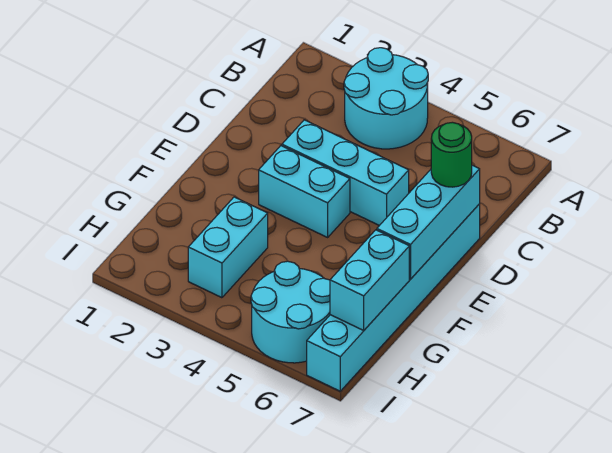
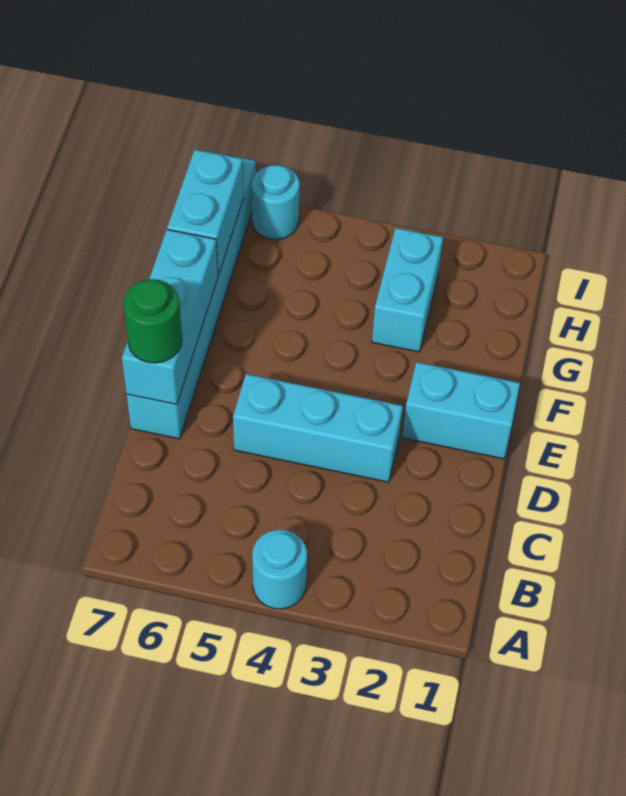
cyan round brick A3:B4 level 1 -> cyan round brick A4 level 1
cyan brick E3:E4 level 1 -> cyan brick E1:E2 level 1
cyan round brick H5:I6 level 1 -> cyan round brick I6 level 1

